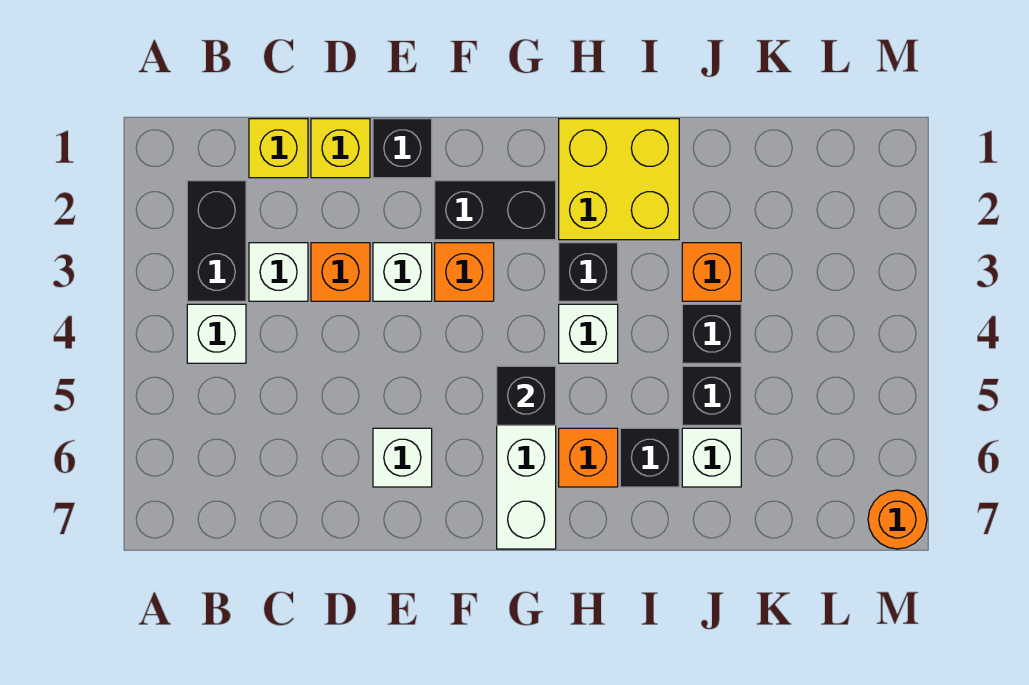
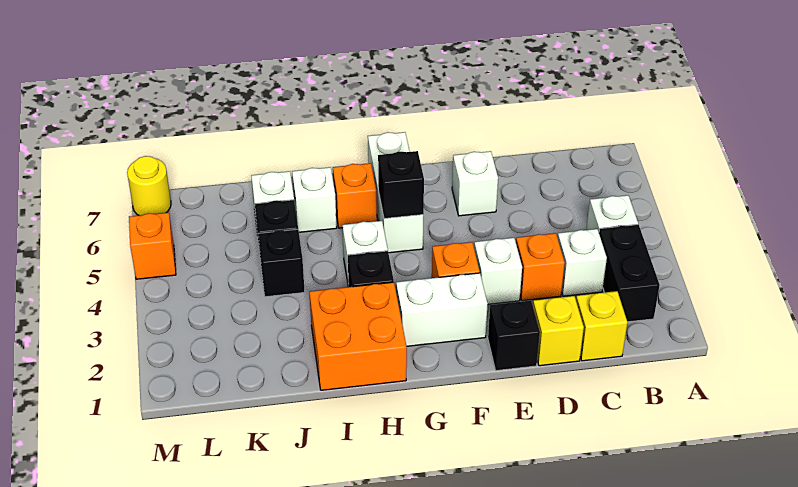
black brick F2:G2 level 1 -> white brick F2:G2 level 1
yellow brick H1:I2 level 1 -> orange brick H1:I2 level 1
black brick I6 level 1 -> white brick I6 level 1
orange brick J3 level 1 -> orange brick M5 level 1
orange round brick M7 level 1 -> yellow round brick M7 level 1

